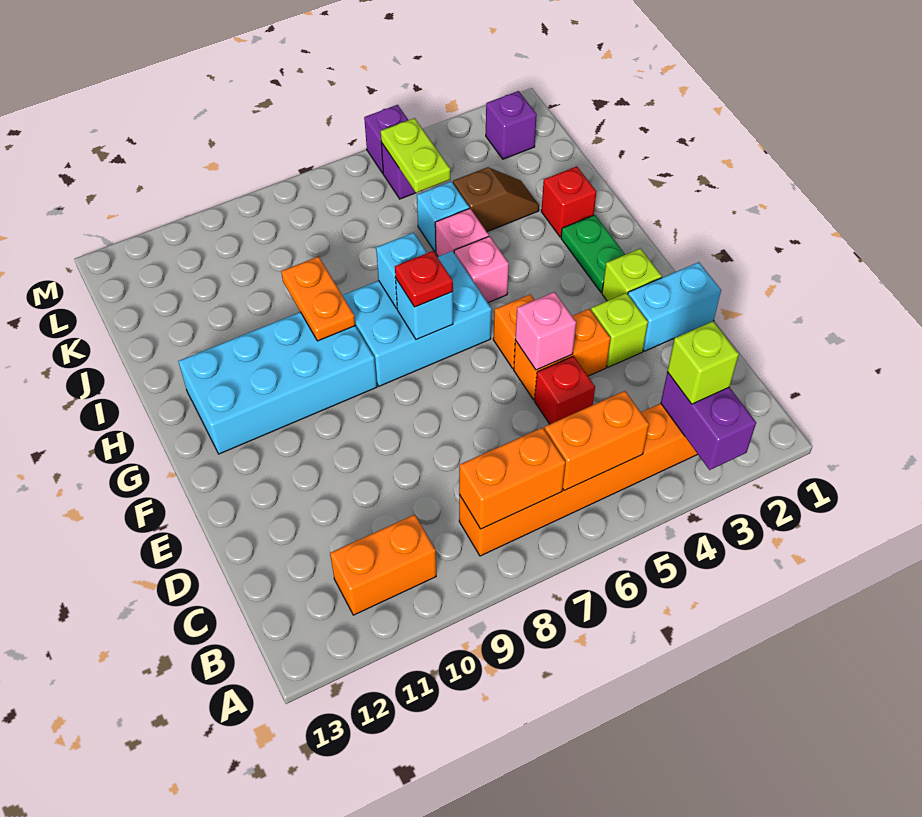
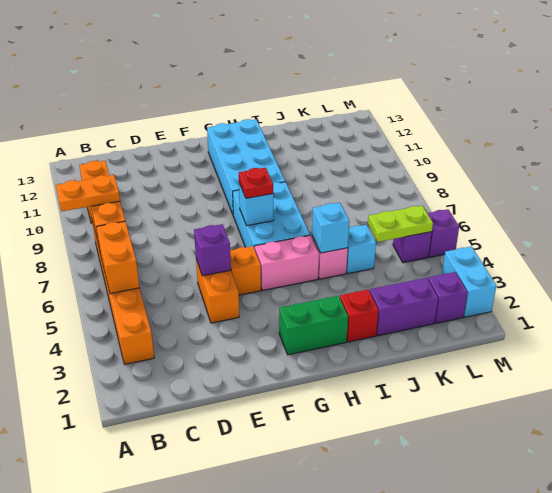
purple brick A3:B3 level 2 -> purple brick J2:K2 level 1
lime brick B3 level 3 -> none
red brick D5 level 1 -> none
cyan brick E1:E2 level 1 -> cyan brick M2:M3 level 1
lime brick E3 level 1 -> none
pink brick E5 level 2 -> purple brick E5 level 2
lime brick F2 level 1 -> none
green plate G2:H2 level 1 -> green brick G2:H2 level 1
pink brick H5 level 1 -> pink brick G5:H5 level 1
cyan brick H7 level 2 -> cyan brick I5 level 2
orange plate H9:I9 level 2 -> orange plate A8:B8 level 3
brown slope J3:J4 level 1 top 4 -> none

